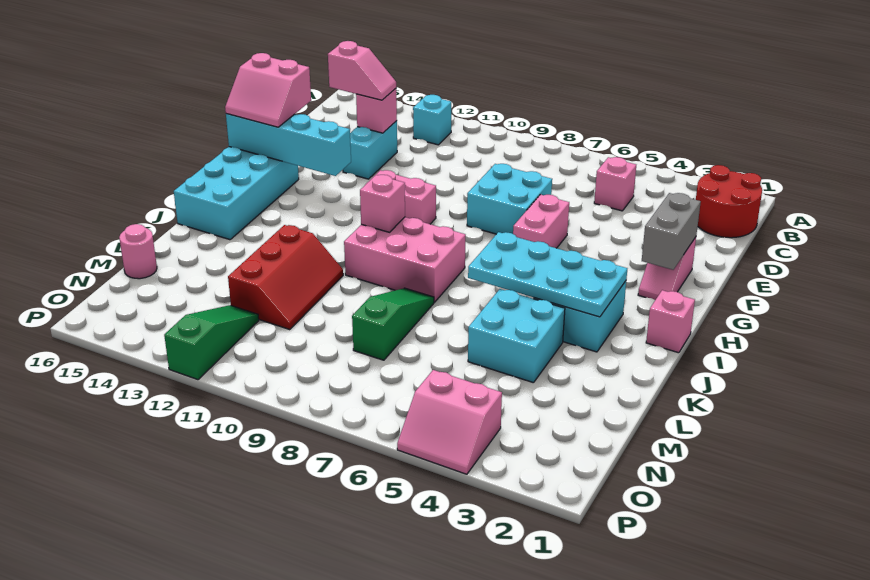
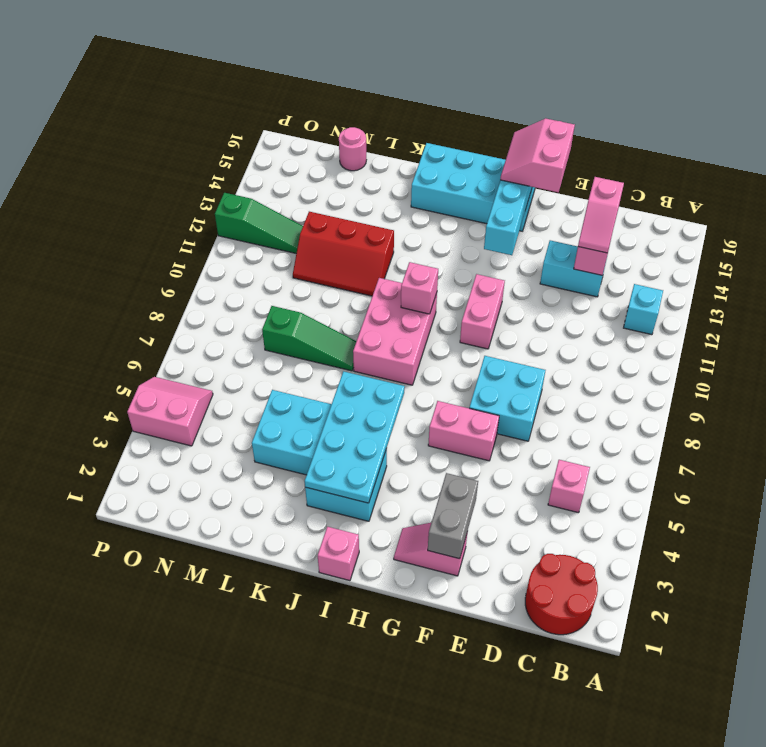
grey brick F2:G2 level 2 -> grey brick F2:F3 level 2
pink slope O4:P5 level 1 top O -> pink slope O4:P5 level 1 top 4

